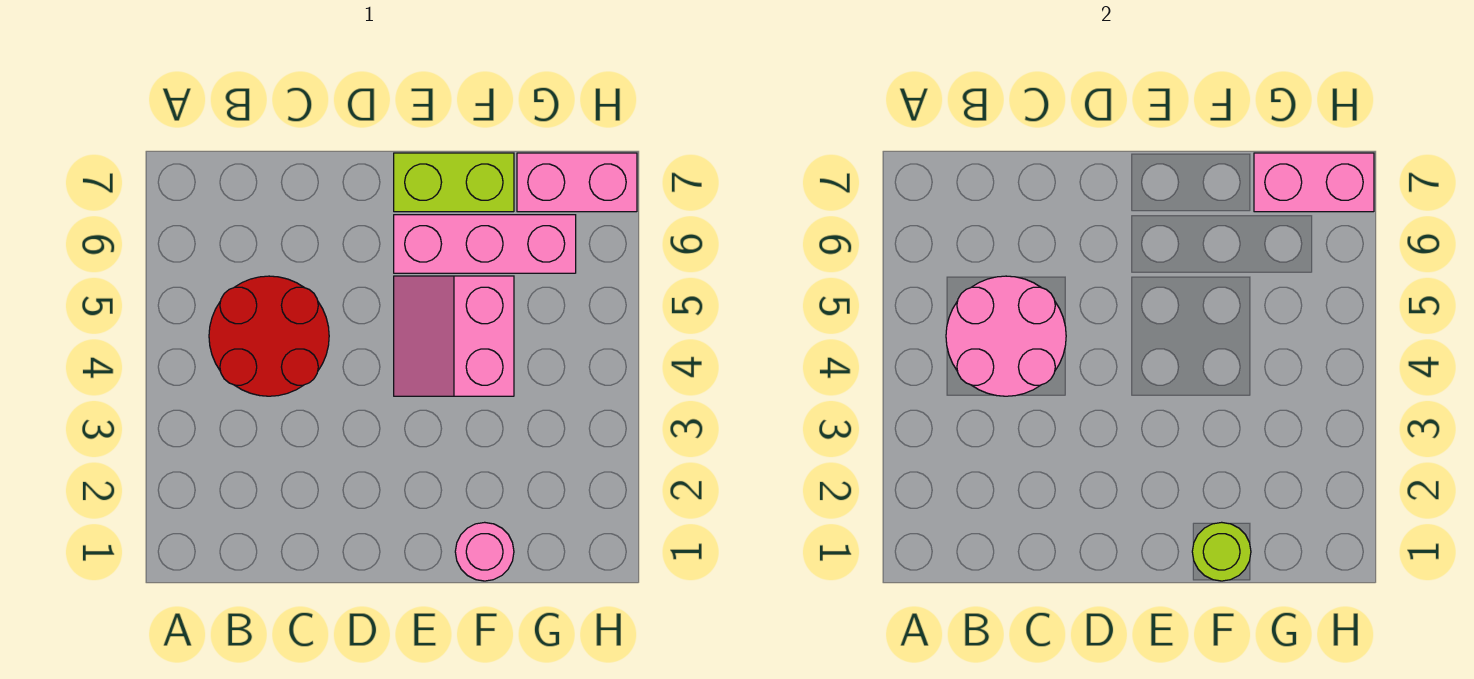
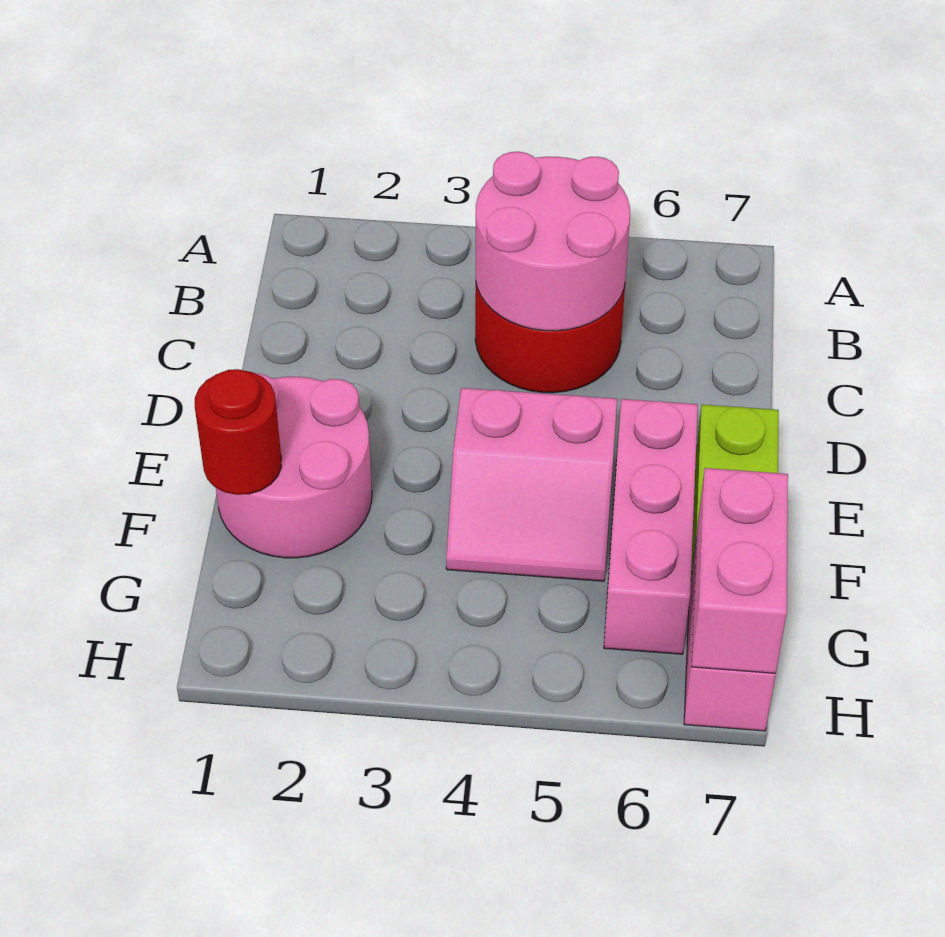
pink slope E4:F5 level 1 top F -> pink slope E4:F5 level 1 top E
pink round brick F1 level 1 -> pink round brick E1:F2 level 1
lime round brick F1 level 2 -> red round brick F1 level 2

